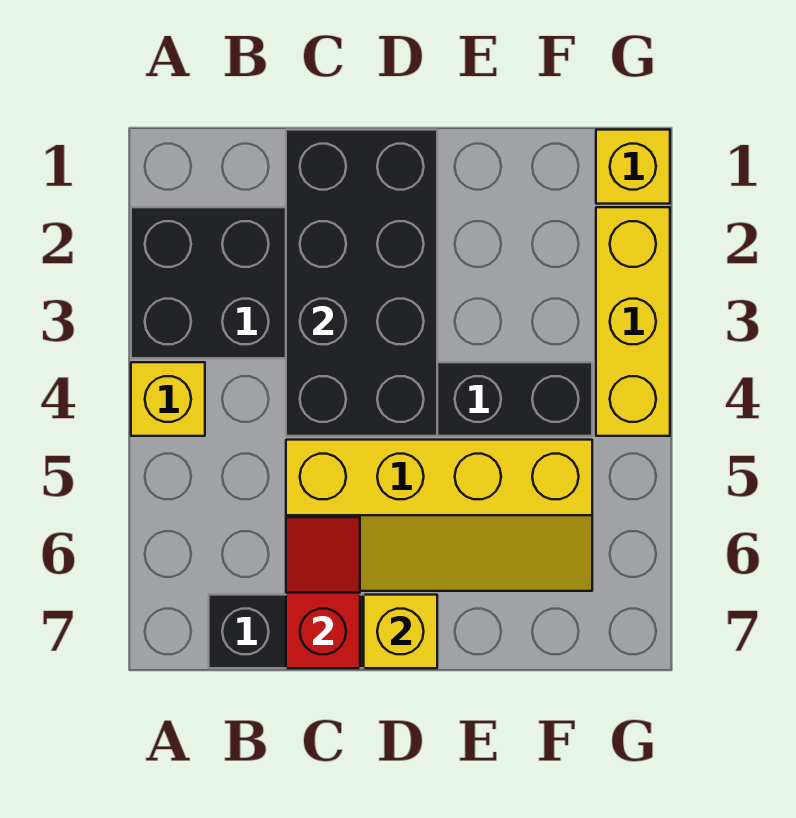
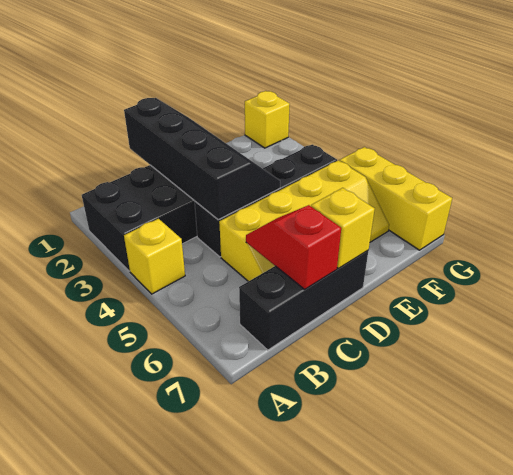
black brick C1:D4 level 2 -> black slope C1:D4 level 2 top C
yellow brick G2:G4 level 1 -> yellow brick G5:G7 level 1

